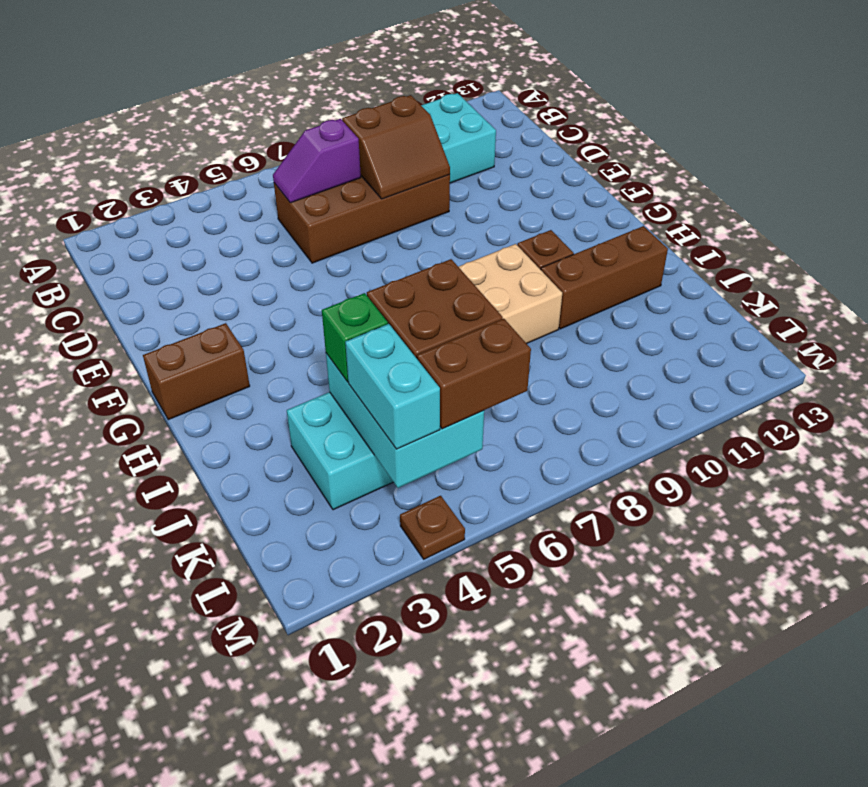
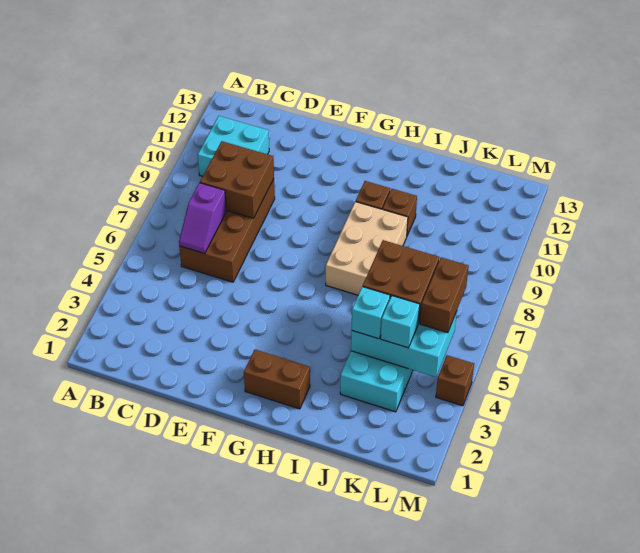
brown slope C8:D9 level 2 top C -> brown brick C8:D9 level 2
brown brick G1:G2 level 1 -> brown brick G2:H2 level 1
brown brick I10:I12 level 1 -> brown brick I10 level 1
green brick J4 level 3 -> cyan brick J4 level 3
cyan brick K4:L4 level 3 -> cyan brick K4 level 3
brown plate M4 level 1 -> brown brick M4 level 1

